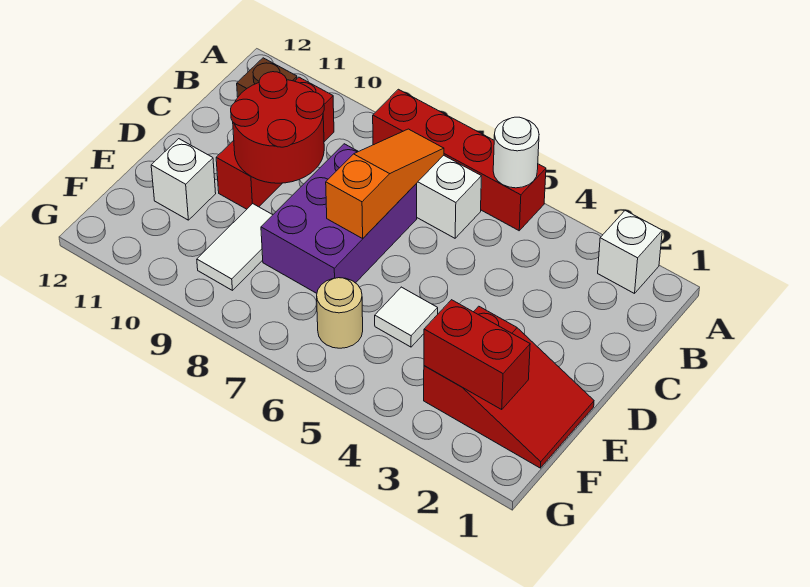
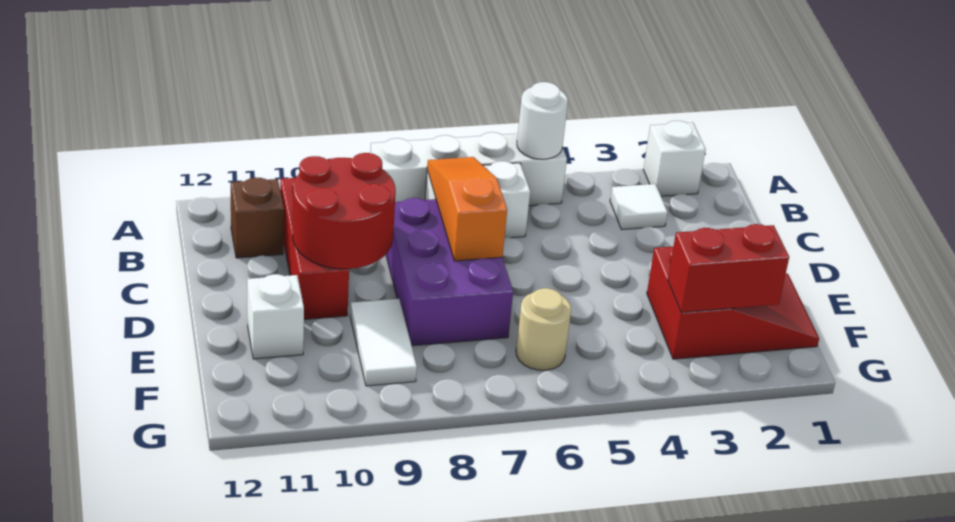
red brick A5:A8 level 1 -> white brick A5:A8 level 1
white tile E5 level 1 -> white tile B3 level 1

